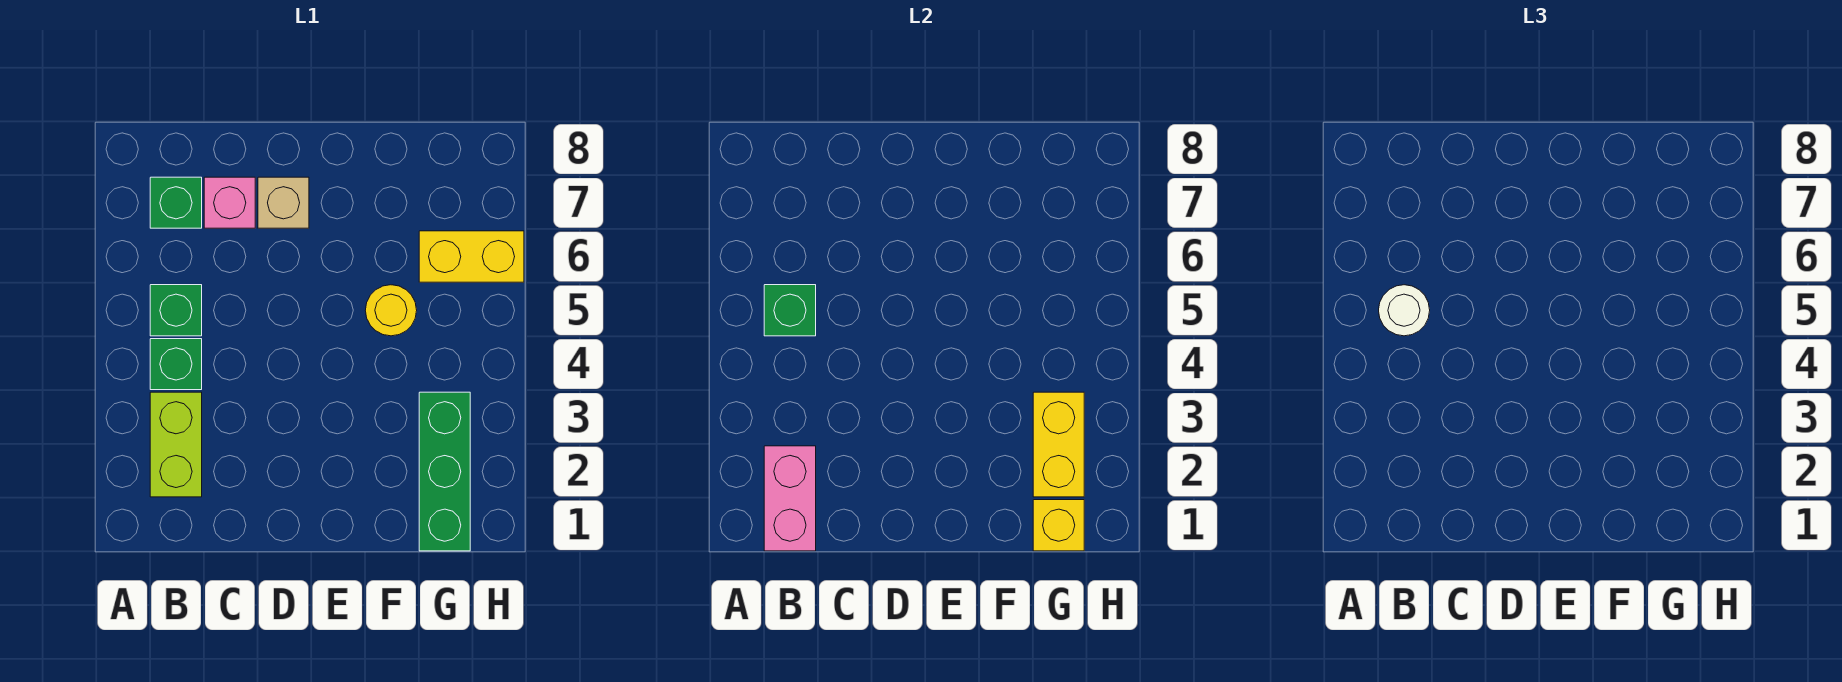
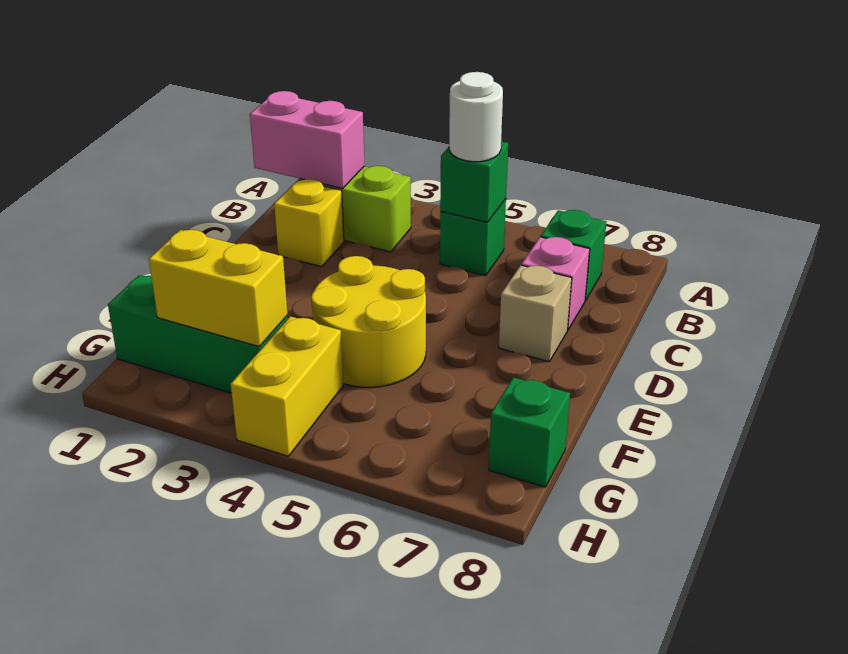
green brick B4 level 1 -> green brick G8 level 1
yellow round brick F5 level 1 -> yellow round brick E4:F5 level 1
yellow brick G1 level 2 -> yellow brick C2 level 1
yellow brick G6:H6 level 1 -> yellow brick G4:H4 level 1

